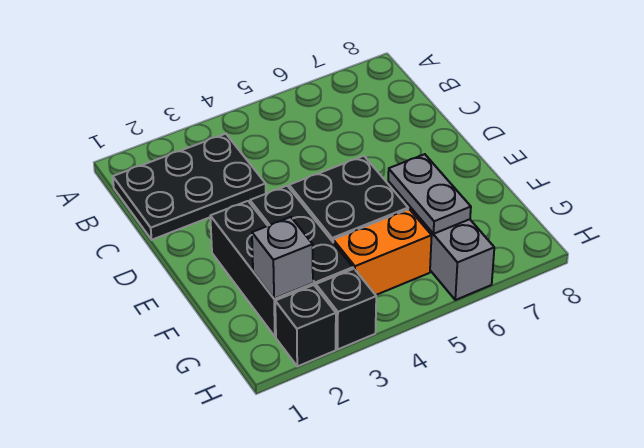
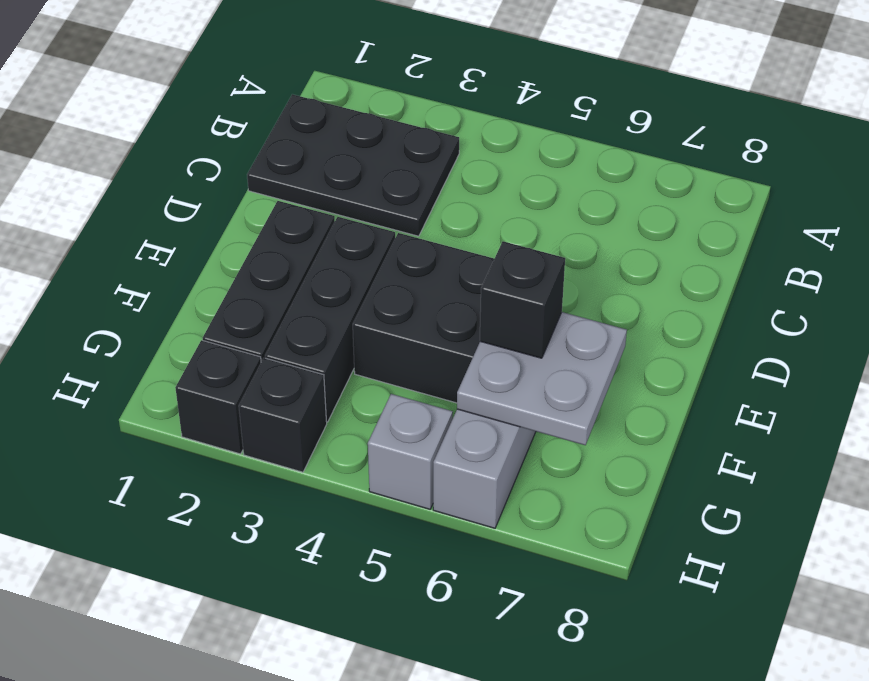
grey plate F6:G6 level 2 -> grey plate F6:G7 level 2
none -> black brick F6 level 3
grey brick G2 level 2 -> grey brick H5 level 1
orange brick G4:G5 level 1 -> none

